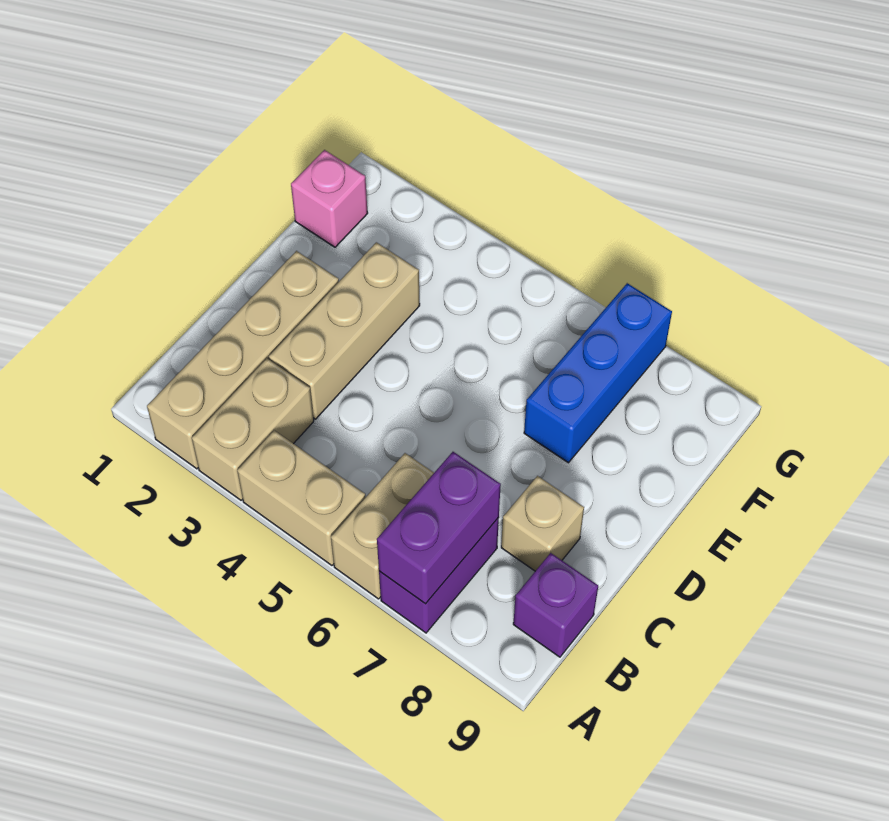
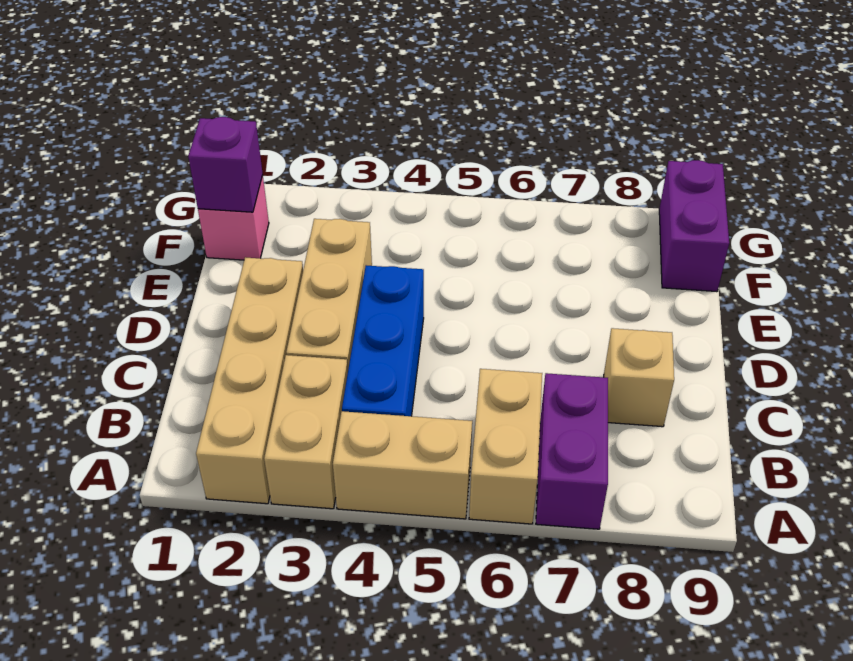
purple brick A7:B7 level 2 -> purple brick F9:G9 level 1
purple brick B9 level 1 -> purple brick F1 level 2
blue brick E7:G7 level 1 -> blue brick B4:D4 level 1

